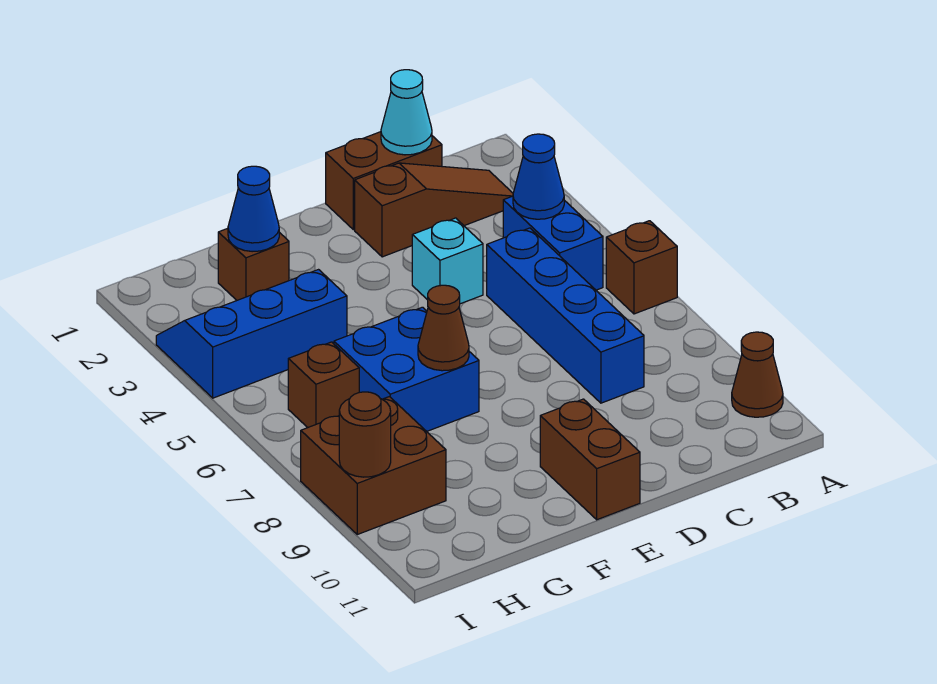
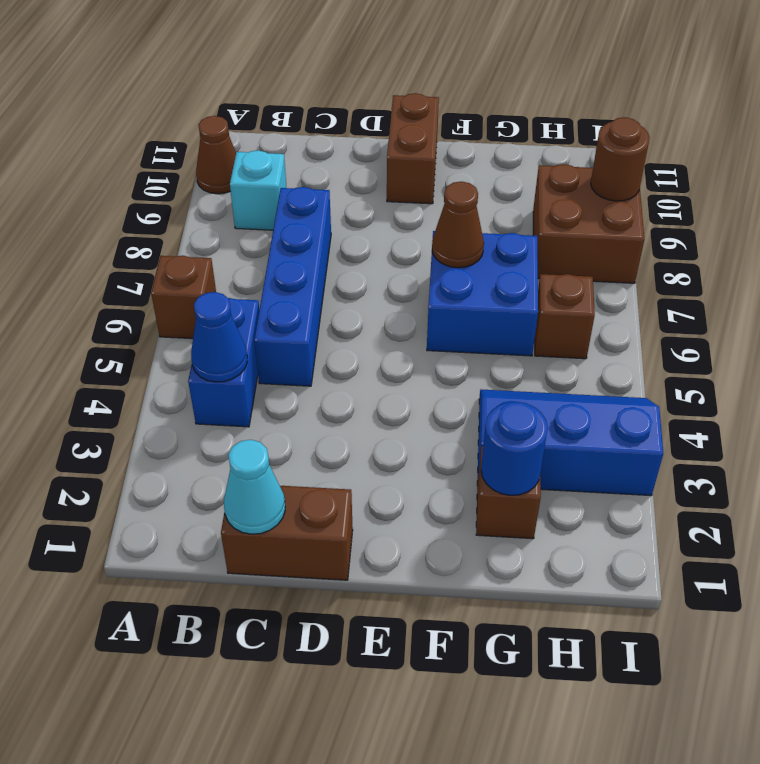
brown slope B2:D2 level 1 top D -> none
cyan brick D4 level 1 -> cyan brick B9 level 1
blue cone G2 level 2 -> blue round brick G2 level 2
blue slope G3:I4 level 1 top 4 -> blue slope G3:I4 level 1 top 3

